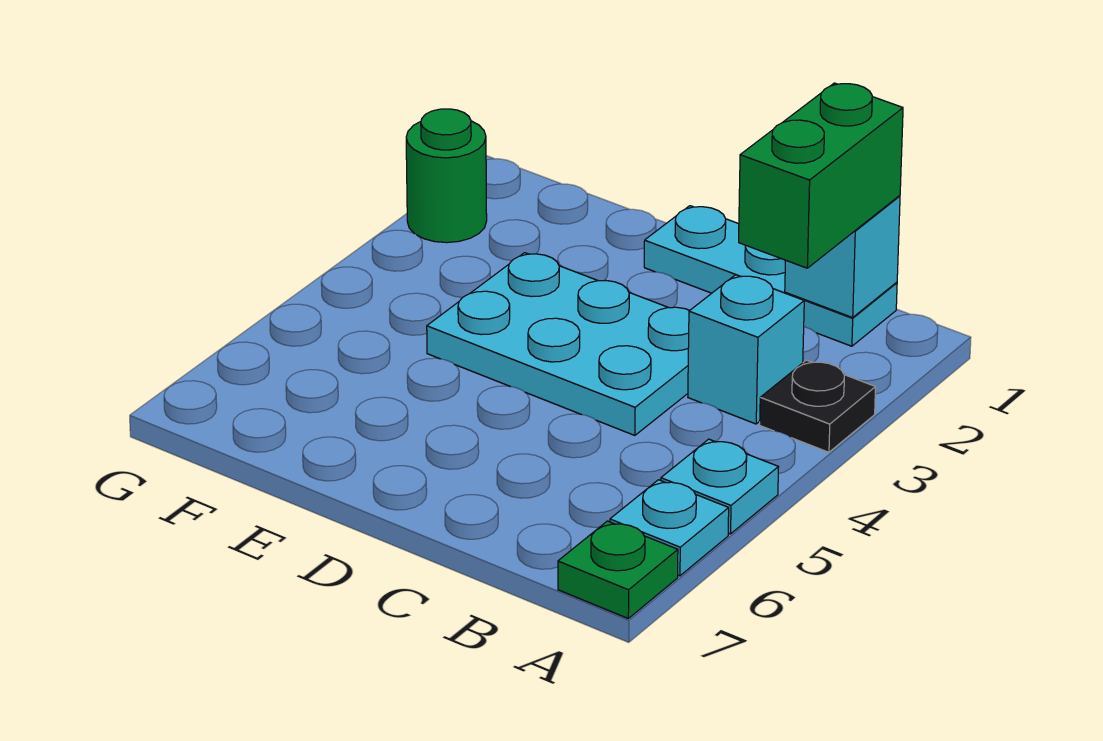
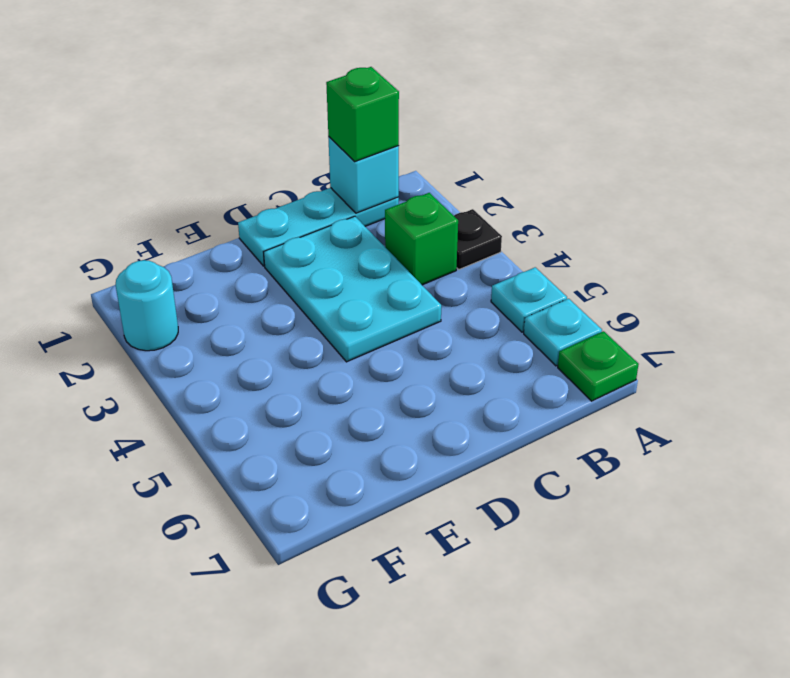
green brick B1:B2 level 3 -> green brick B1 level 3
cyan brick B3 level 1 -> green brick B3 level 1
cyan plate C3:E4 level 1 -> cyan plate C2:D4 level 1
green round brick G2 level 1 -> cyan round brick G2 level 1

